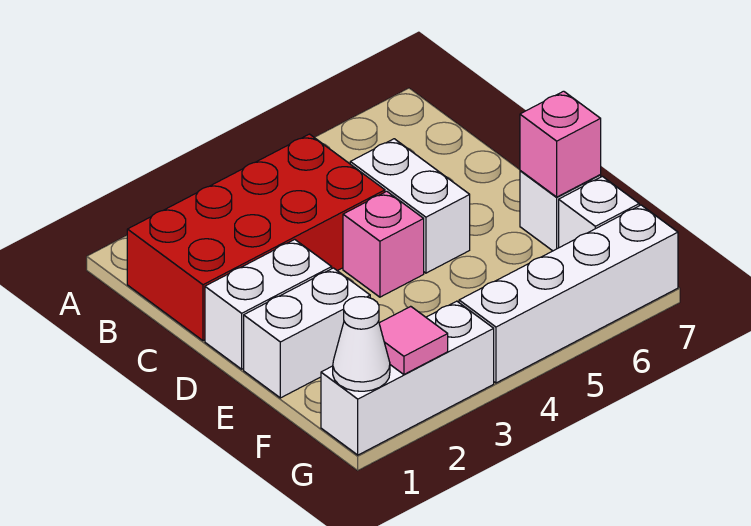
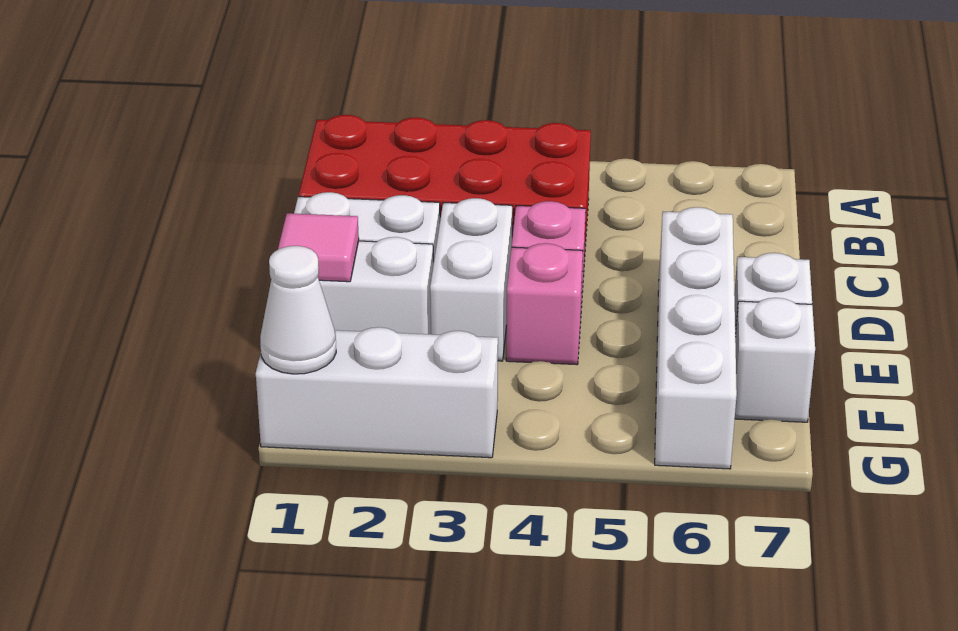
white brick C5:D5 level 1 -> white brick D3:E3 level 1
pink brick E7 level 2 -> pink brick E4 level 1
pink tile G2 level 2 -> pink tile E1 level 2
white brick G4:G7 level 1 -> white brick D6:G6 level 1

